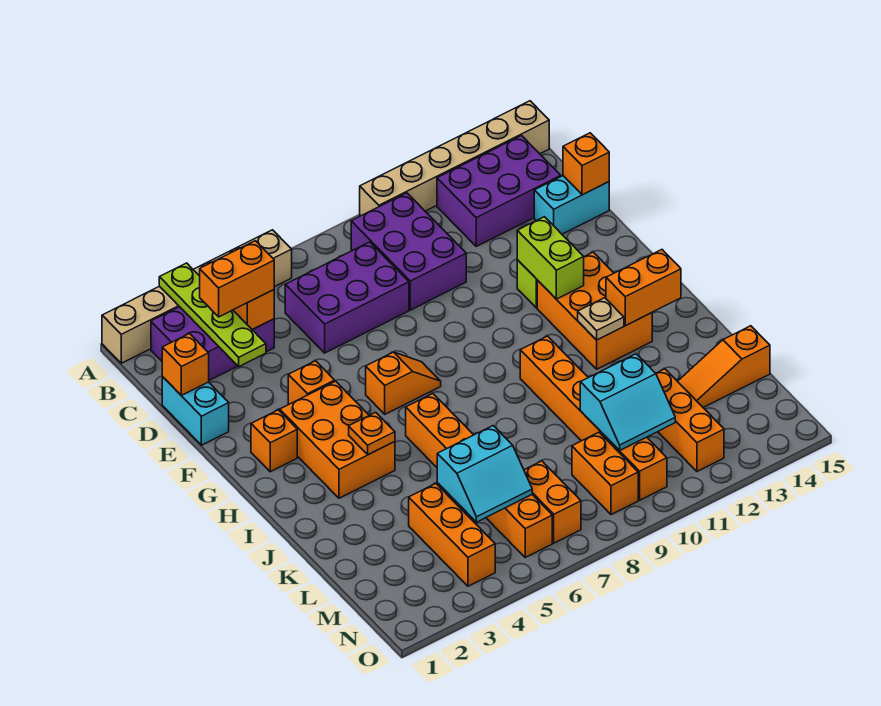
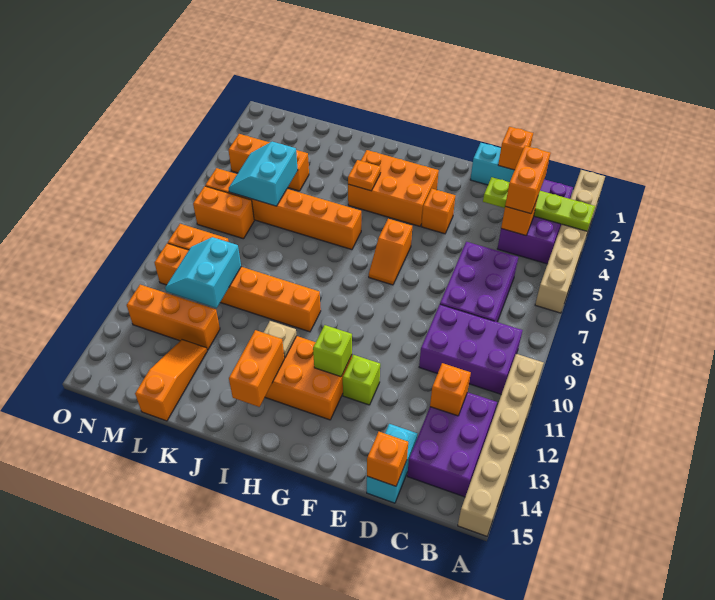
lime brick F12:G12 level 2 -> lime brick G12 level 2
orange brick G2 level 1 -> orange brick C12 level 2

